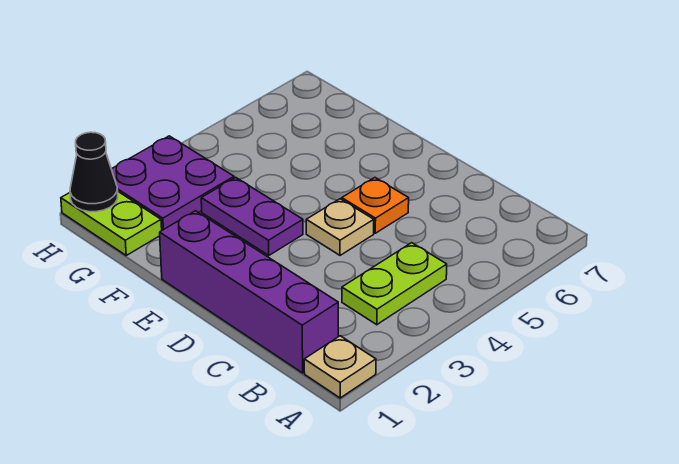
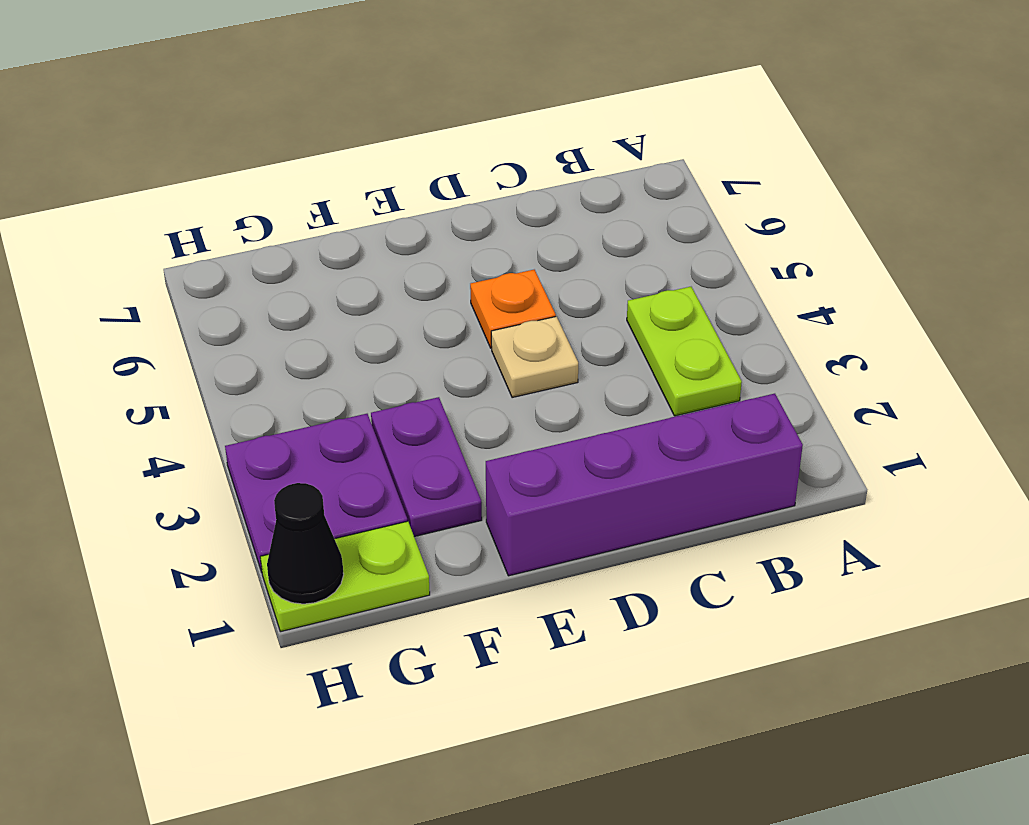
tan plate A1 level 1 -> none
purple plate E3:F3 level 1 -> purple plate F2:F3 level 1

